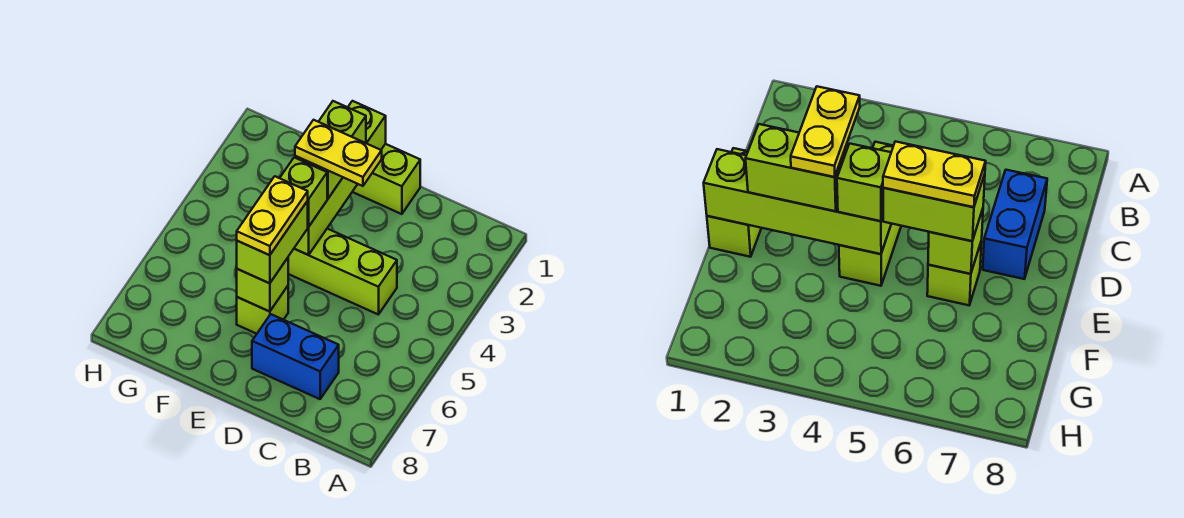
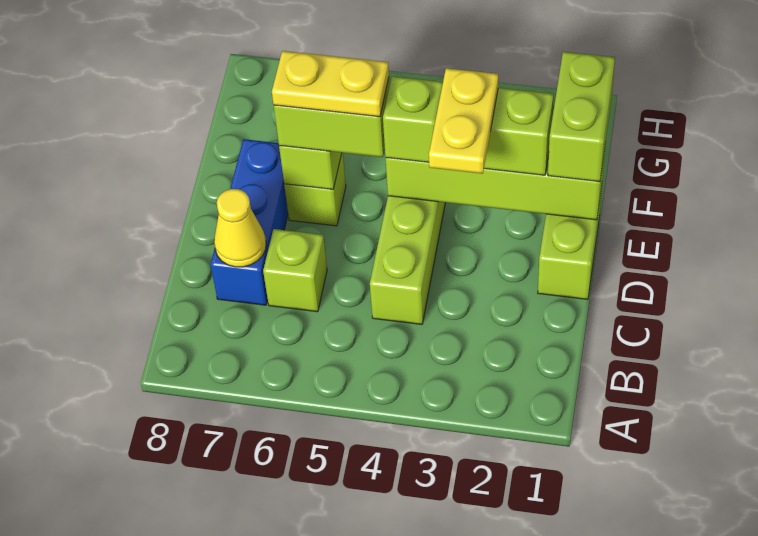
none -> lime brick C6 level 1
blue brick C7:D7 level 1 -> blue brick C7:E7 level 1
none -> yellow cone C7 level 2
none -> lime brick E1:F1 level 3

